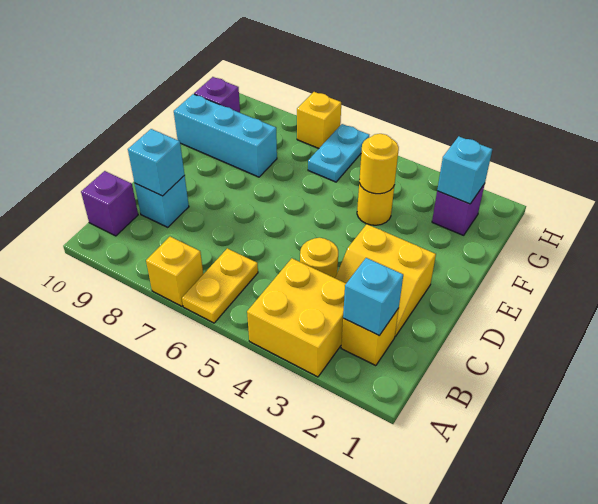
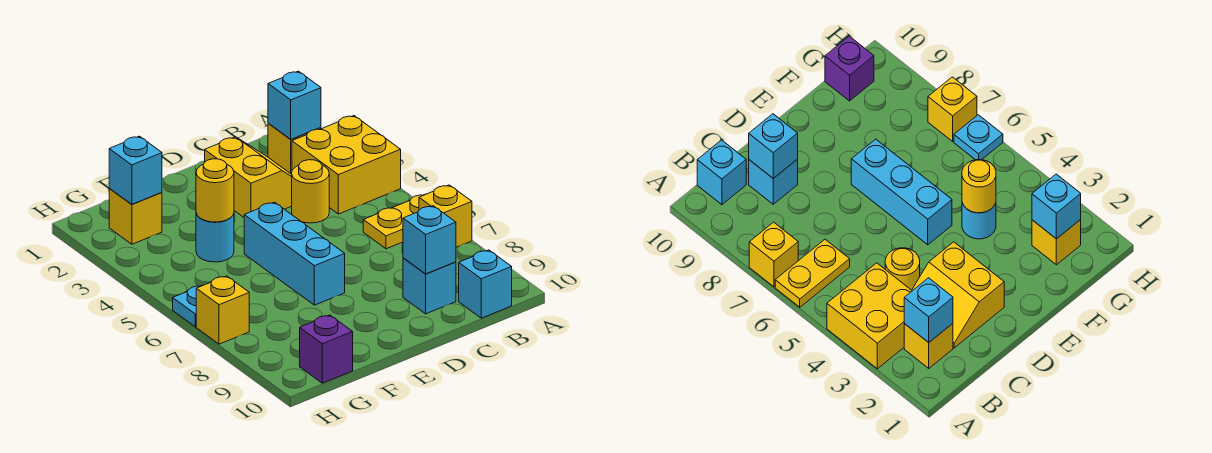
purple brick B10 level 1 -> cyan brick B10 level 1
yellow round brick F4 level 1 -> cyan round brick F4 level 1
cyan brick F8:F10 level 1 -> cyan brick E5:E7 level 1
purple brick G2 level 1 -> yellow brick G2 level 1
cyan plate G6:H6 level 1 -> cyan plate H6 level 1

